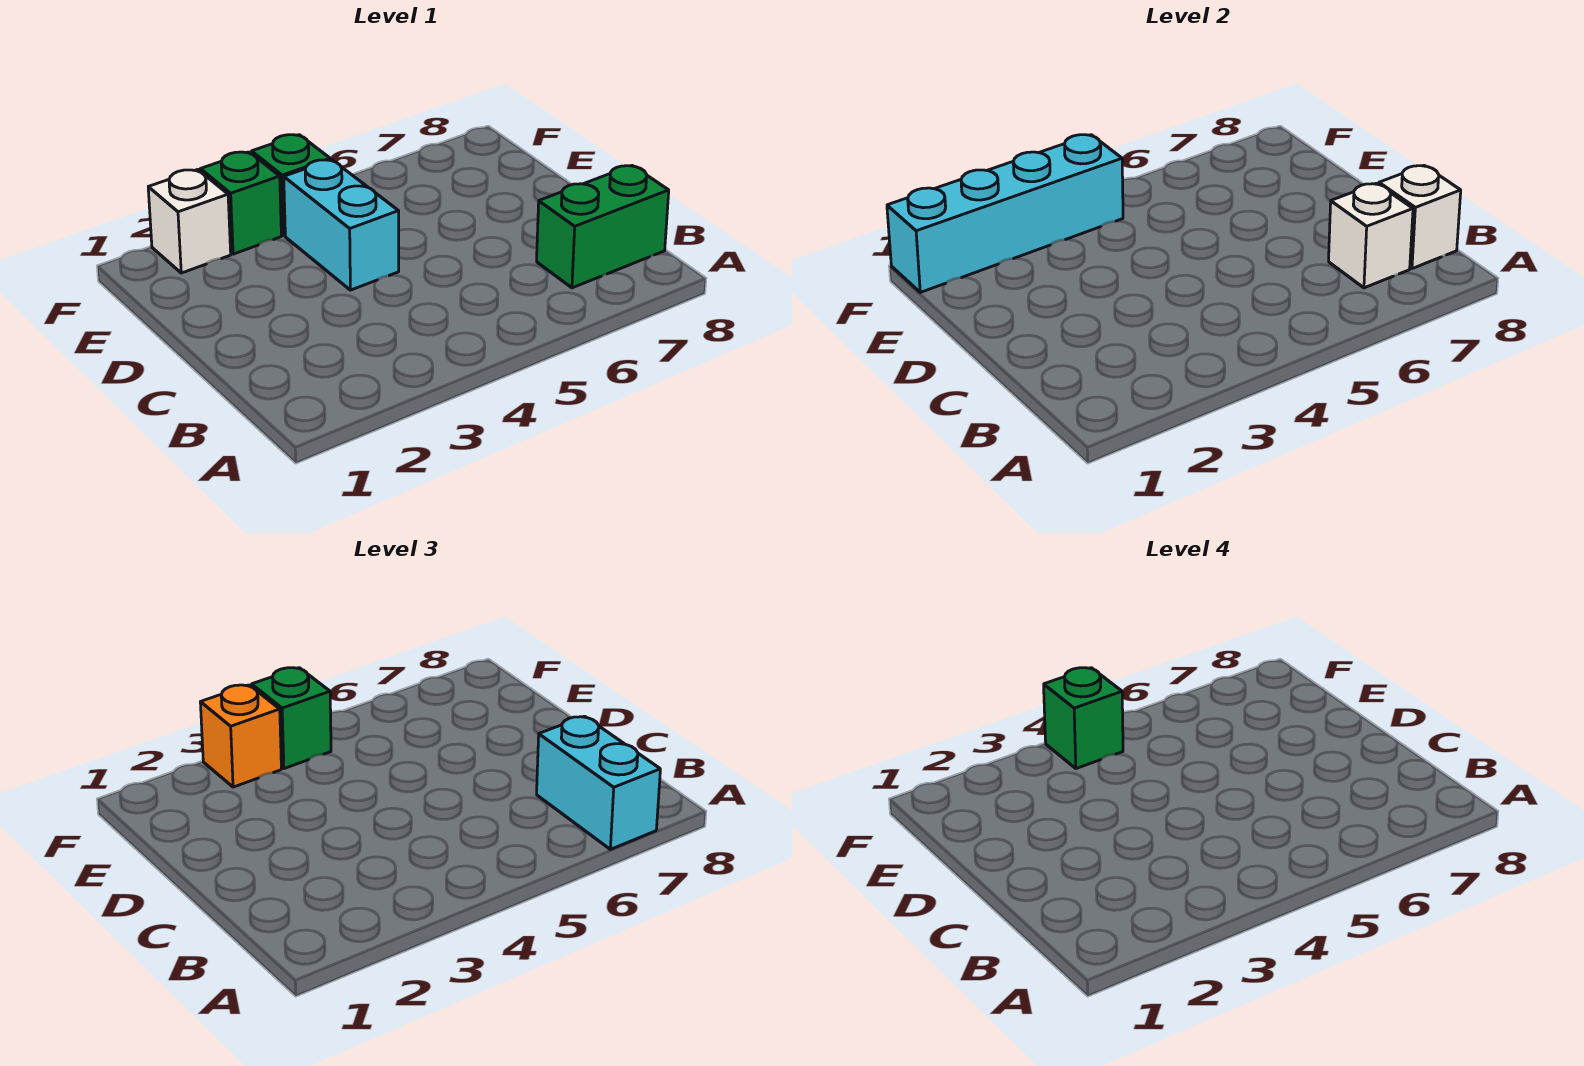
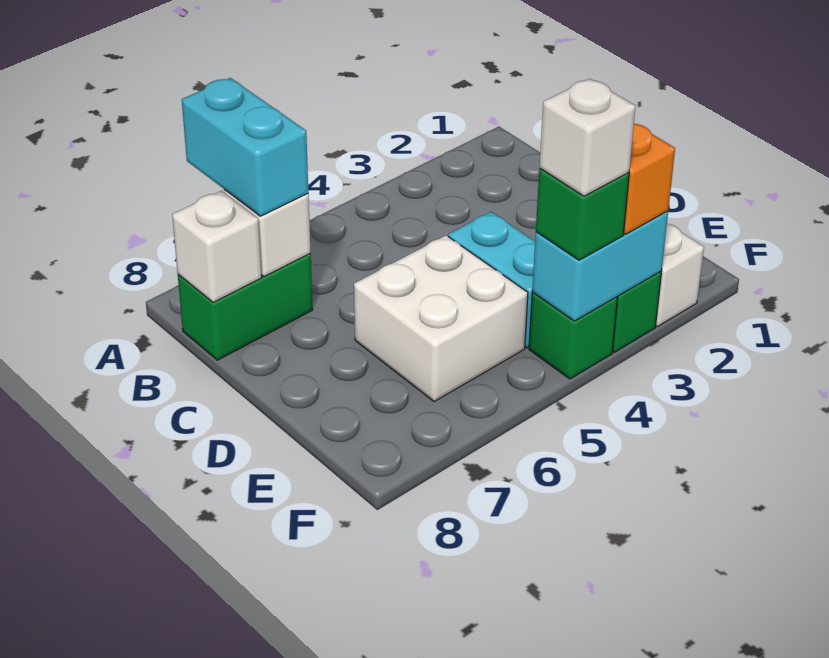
none -> white brick D5:E6 level 1
cyan brick F1:F4 level 2 -> cyan brick F3:F4 level 2
green brick F4 level 4 -> white brick F4 level 4

